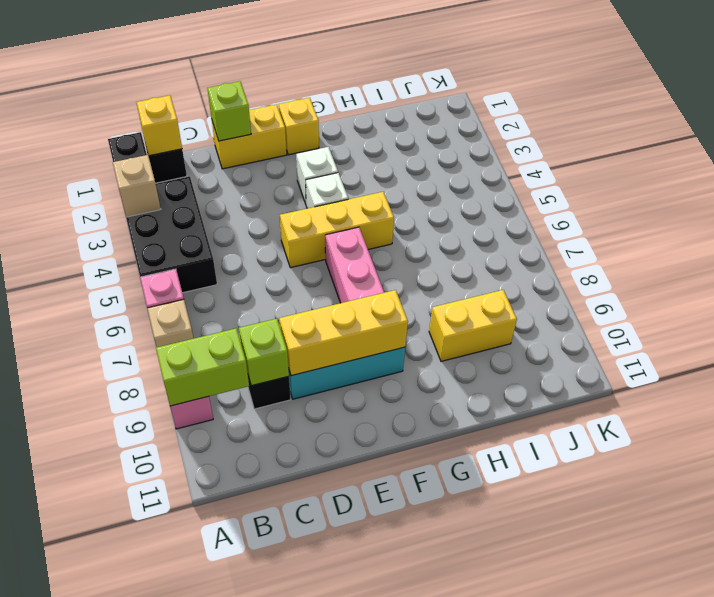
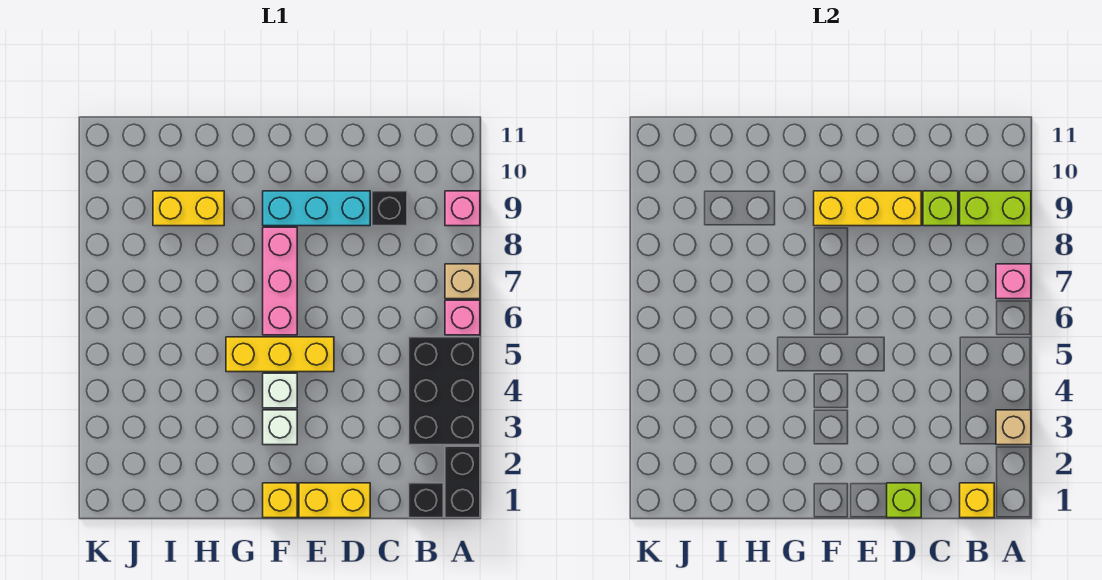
none -> pink brick A7 level 2

